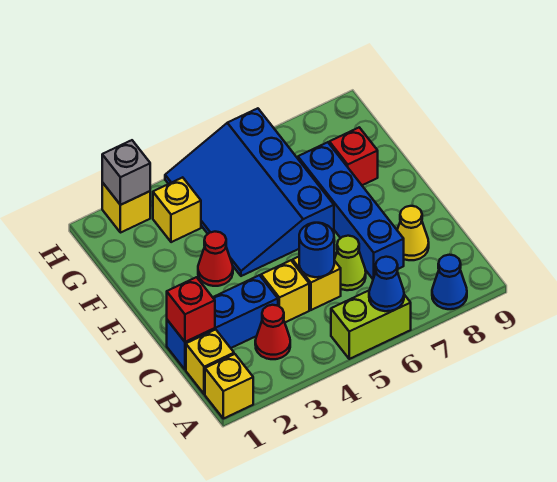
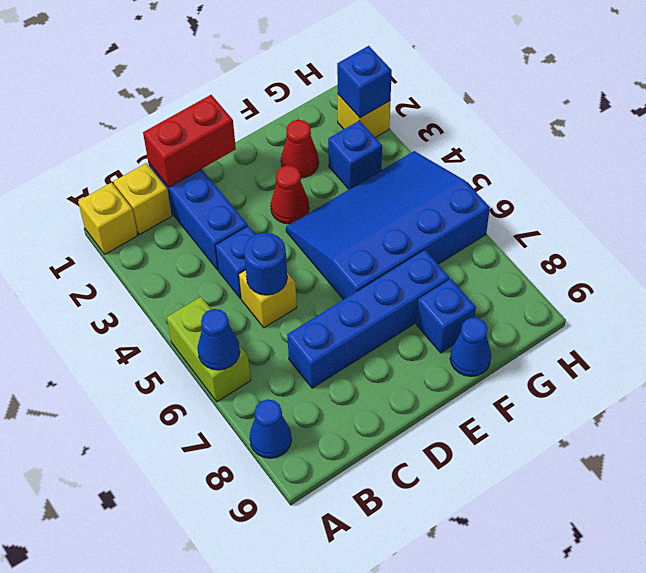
red cone B3 level 1 -> red cone F2 level 1
red brick C1 level 2 -> red brick C1:D1 level 2
yellow brick C4 level 1 -> blue brick C4 level 1
lime cone C6 level 1 -> none
yellow cone C8 level 1 -> none
red brick F8 level 1 -> blue brick F8 level 1
none -> blue cone F9 level 1
yellow brick G3 level 1 -> blue brick G3 level 1
grey brick H2 level 2 -> blue brick H2 level 2

